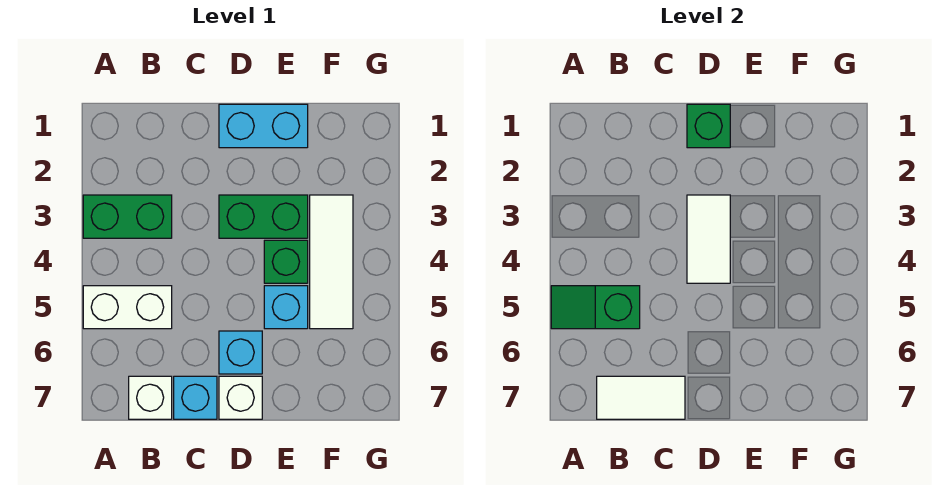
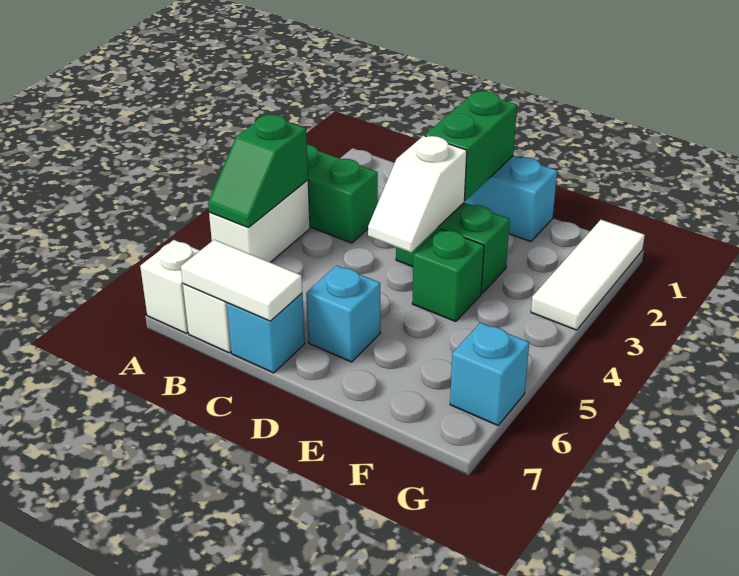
white brick A5:B5 level 1 -> white brick A4:A5 level 1
green slope A5:B5 level 2 top B -> green slope A4:A5 level 2 top 4
green brick D1 level 2 -> green brick D1:D2 level 2
white tile D3:D4 level 2 -> white slope D3:D4 level 2 top 3
white brick D7 level 1 -> white brick A7 level 1
cyan brick E5 level 1 -> cyan brick G6 level 1
white tile F3:F5 level 1 -> white tile G1:G3 level 1

